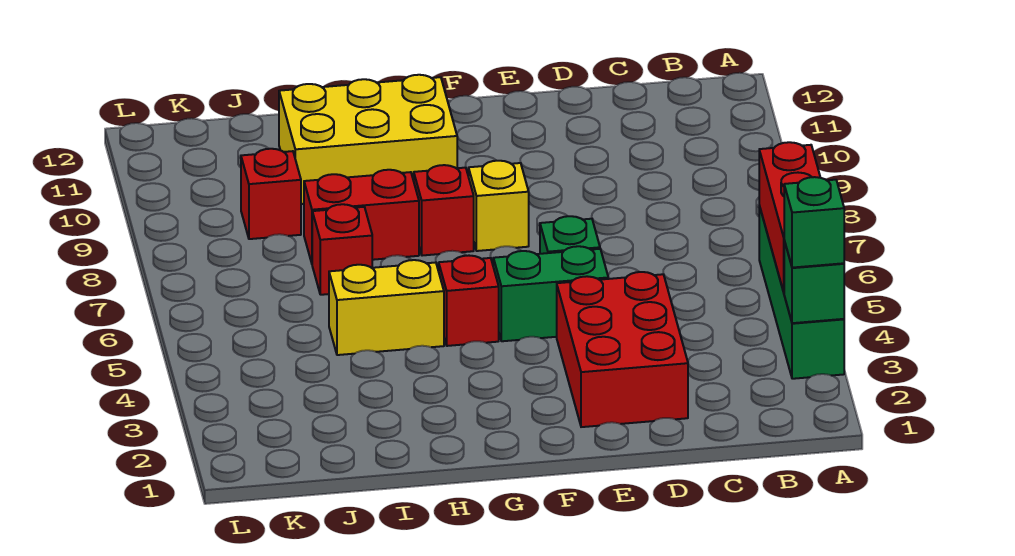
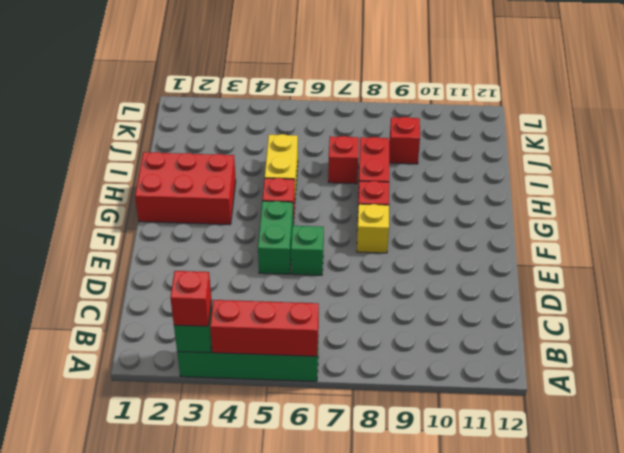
green brick A3 level 3 -> red brick A3 level 3
red brick D2:E4 level 1 -> red brick G1:H3 level 1
yellow brick G10:I11 level 1 -> none

